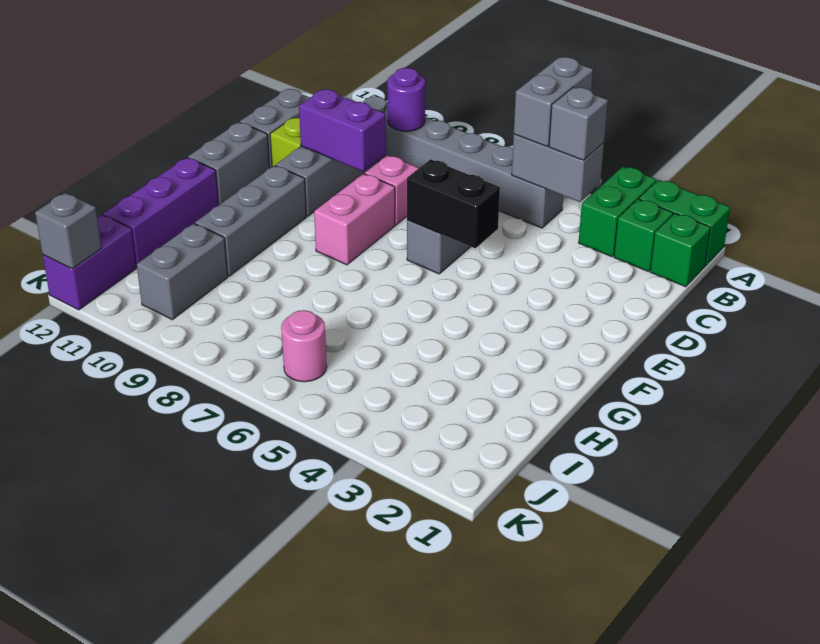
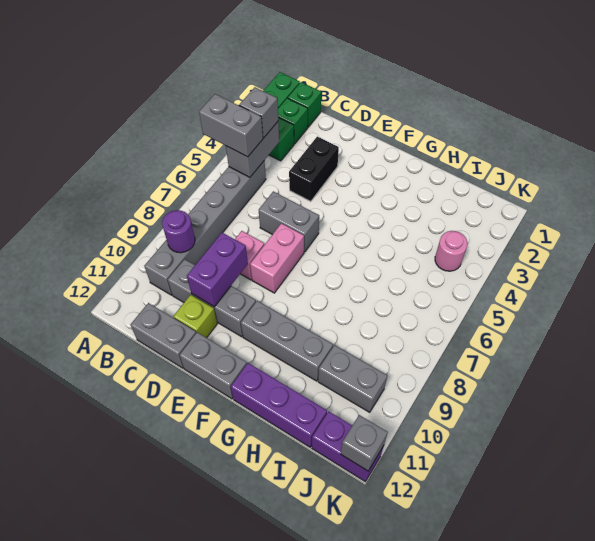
black brick E5:E6 level 2 -> black brick D3:D4 level 1
pink brick E8:F8 level 1 -> pink brick E7:E8 level 1
pink round brick J6 level 1 -> pink round brick J4 level 1

